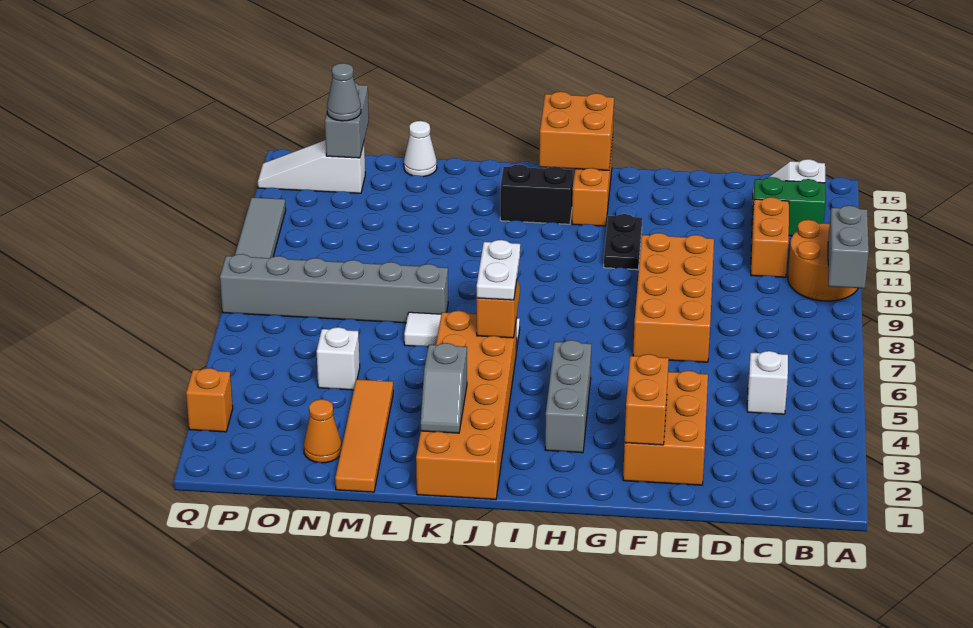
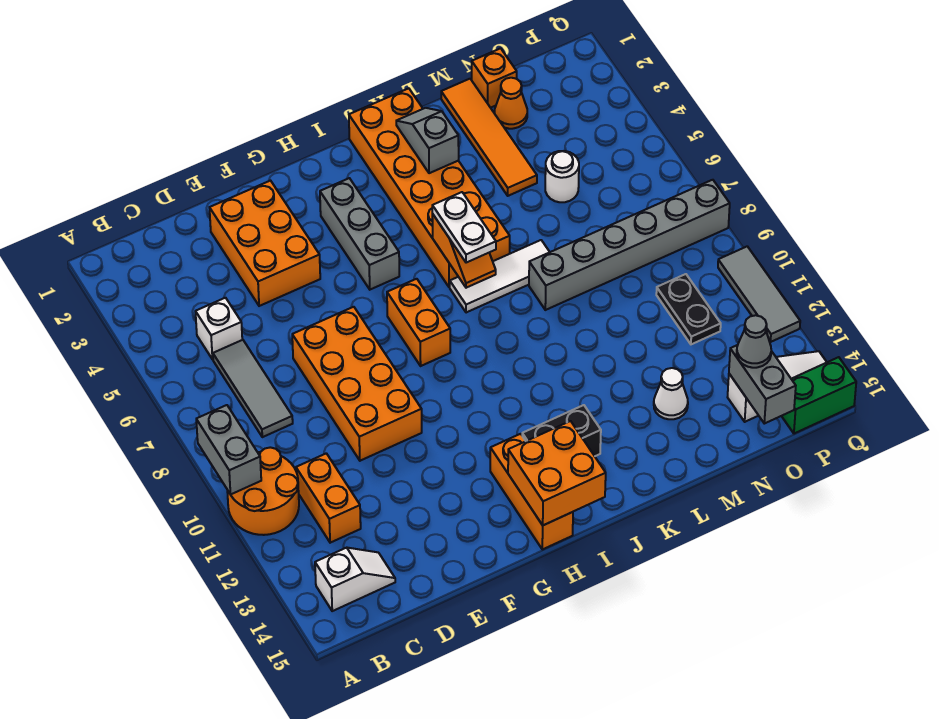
green brick B13:C13 level 1 -> green brick P15:Q15 level 1
none -> grey tile C6:C8 level 1
orange brick F2:F3 level 2 -> orange brick H7:H8 level 1
black plate G11:G12 level 1 -> black plate O10:O11 level 1
white cone M15 level 1 -> white cone M13 level 1
white brick N5 level 1 -> white round brick N5 level 1
orange brick Q3 level 1 -> orange brick N1 level 1

